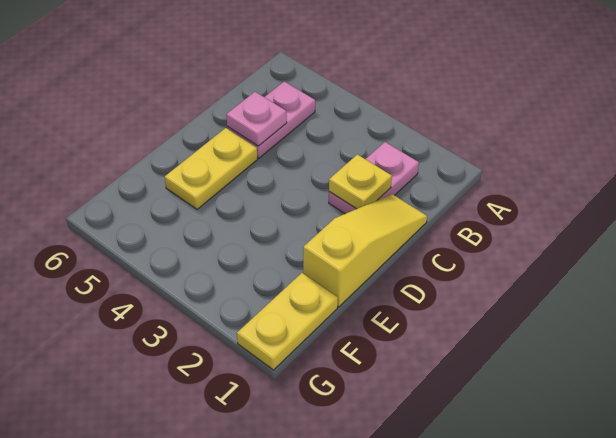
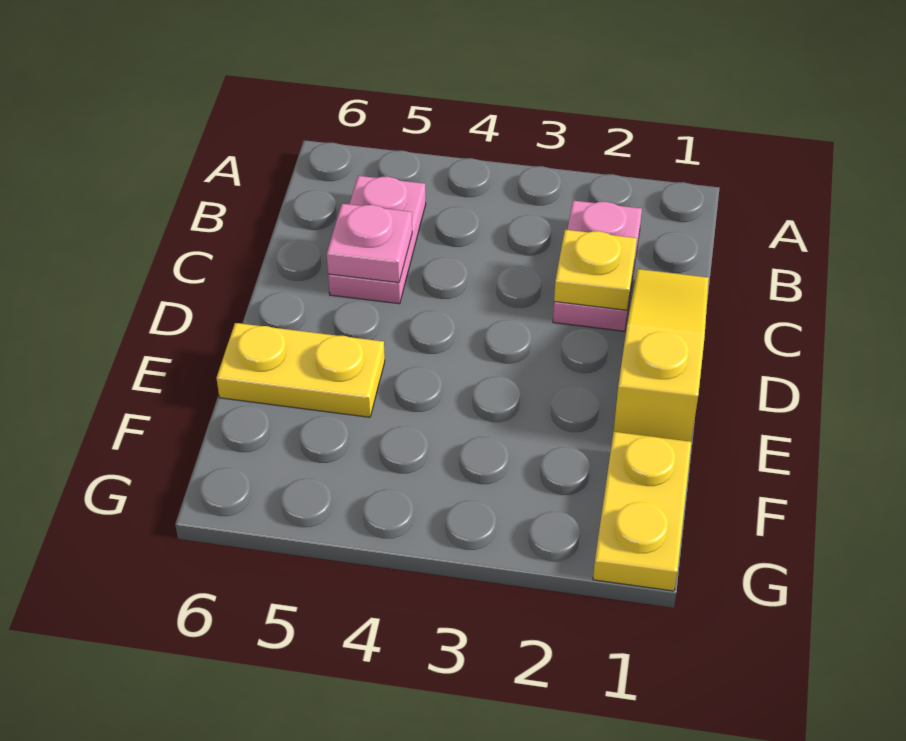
yellow plate D5:E5 level 1 -> yellow plate E5:E6 level 1

